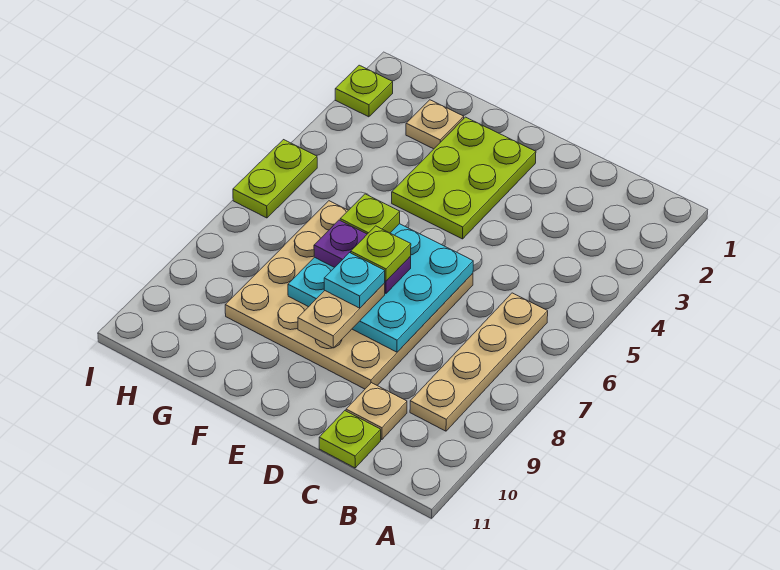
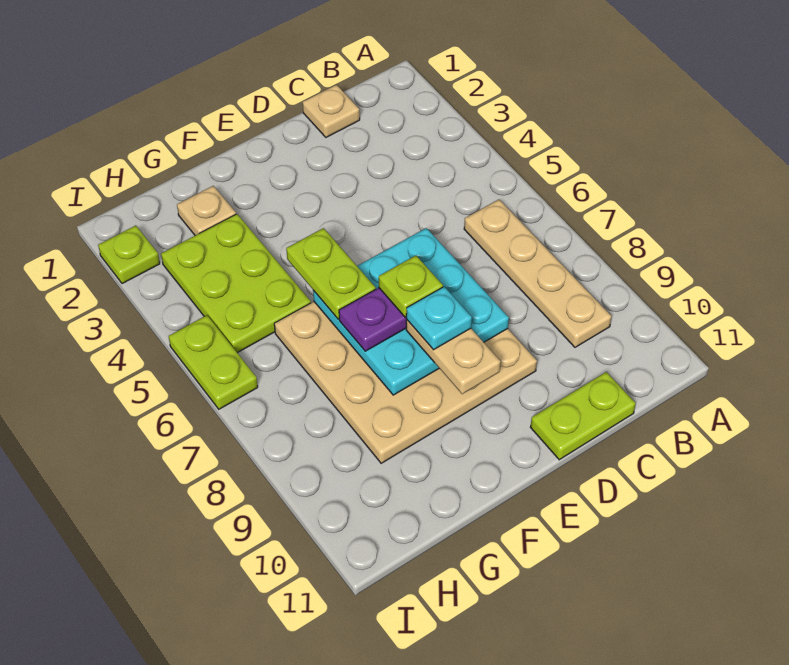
tan plate C10 level 1 -> tan plate C1 level 1
lime plate C11 level 1 -> lime plate C11:D11 level 1
lime plate E2:F4 level 1 -> lime plate G3:H5 level 1
lime plate F6 level 3 -> lime plate F5:F6 level 3

